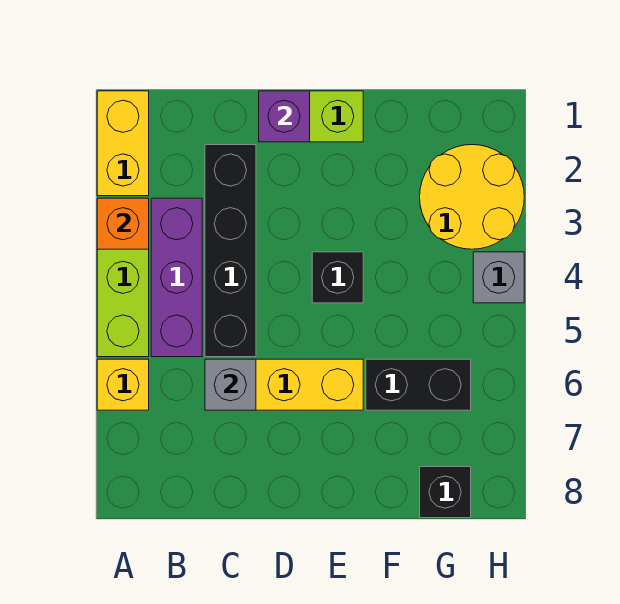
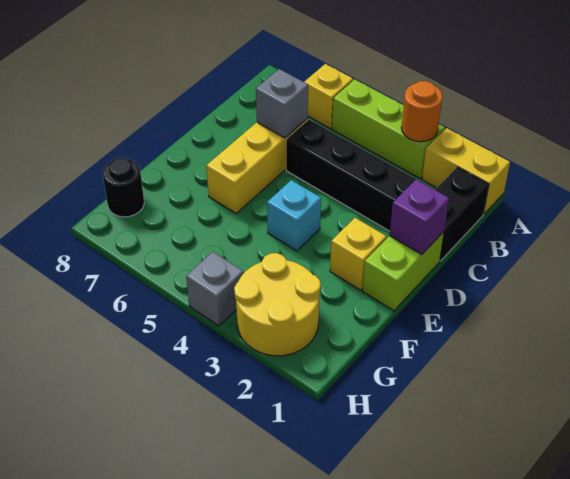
orange brick A3 level 2 -> orange round brick A3 level 2
purple brick B3:B5 level 1 -> none
none -> yellow brick E2 level 1
black brick E4 level 1 -> cyan brick E4 level 1
black brick F6:G6 level 1 -> black brick B1:C1 level 1
black brick G8 level 1 -> black round brick G8 level 1

